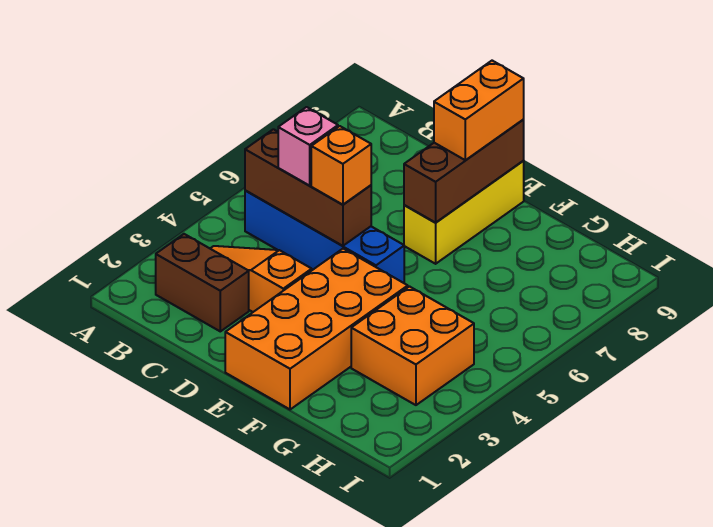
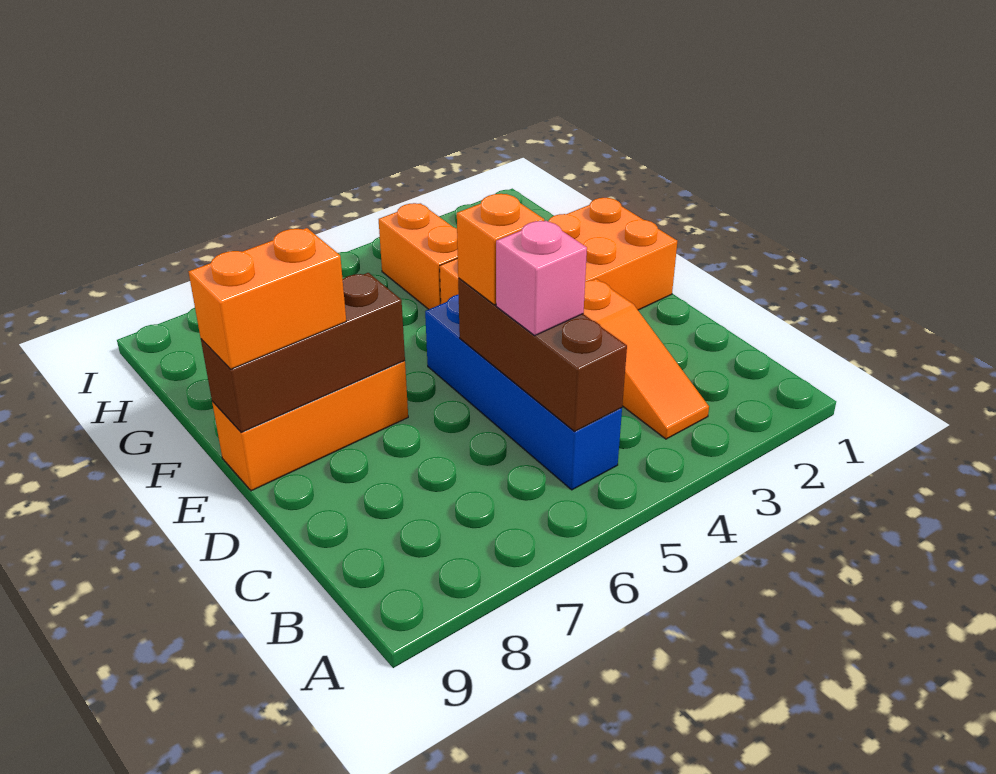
brown brick B2:C2 level 1 -> none
yellow brick E7:E9 level 1 -> orange brick E7:E9 level 1
orange brick G3:H4 level 1 -> orange brick G4:H4 level 1

